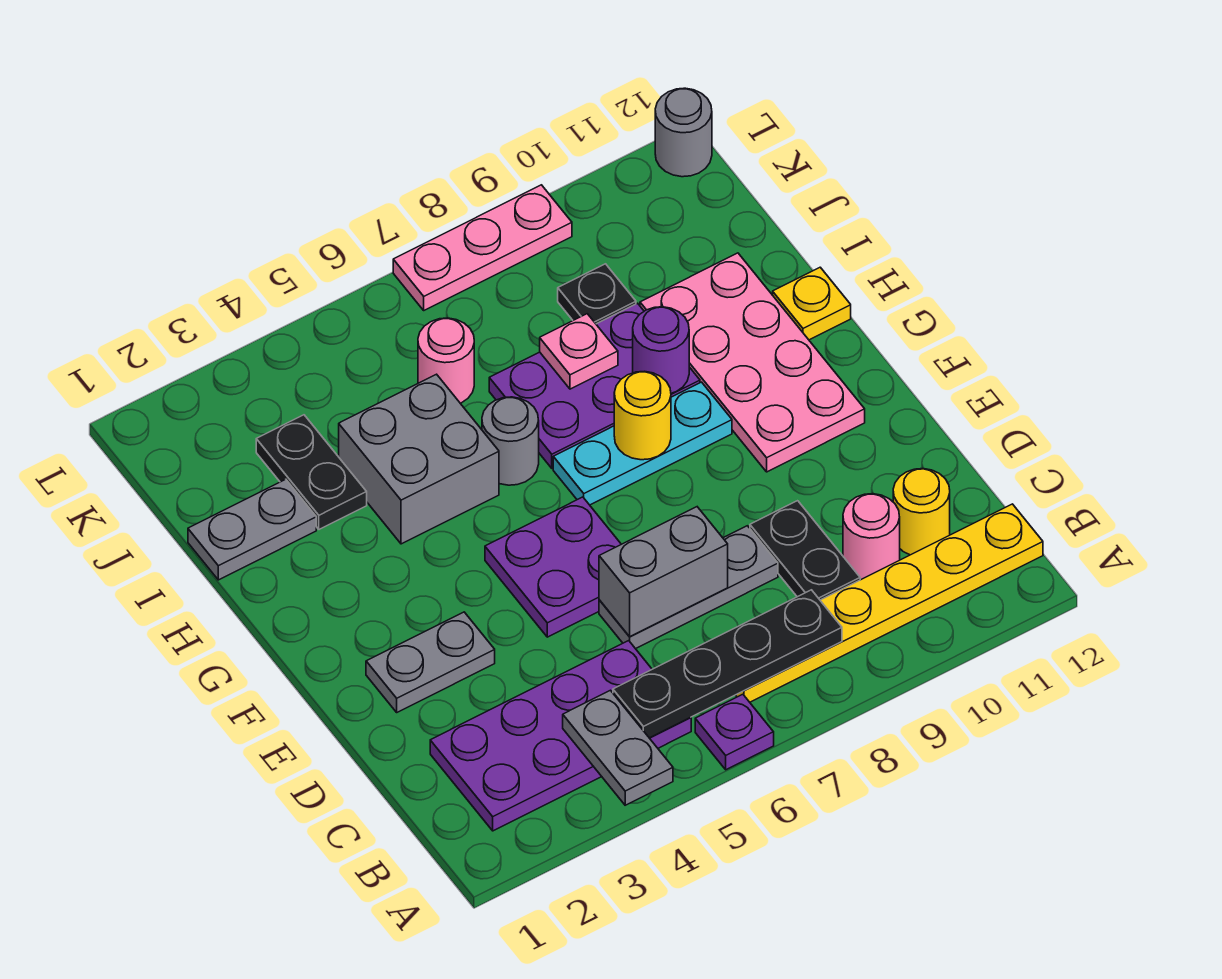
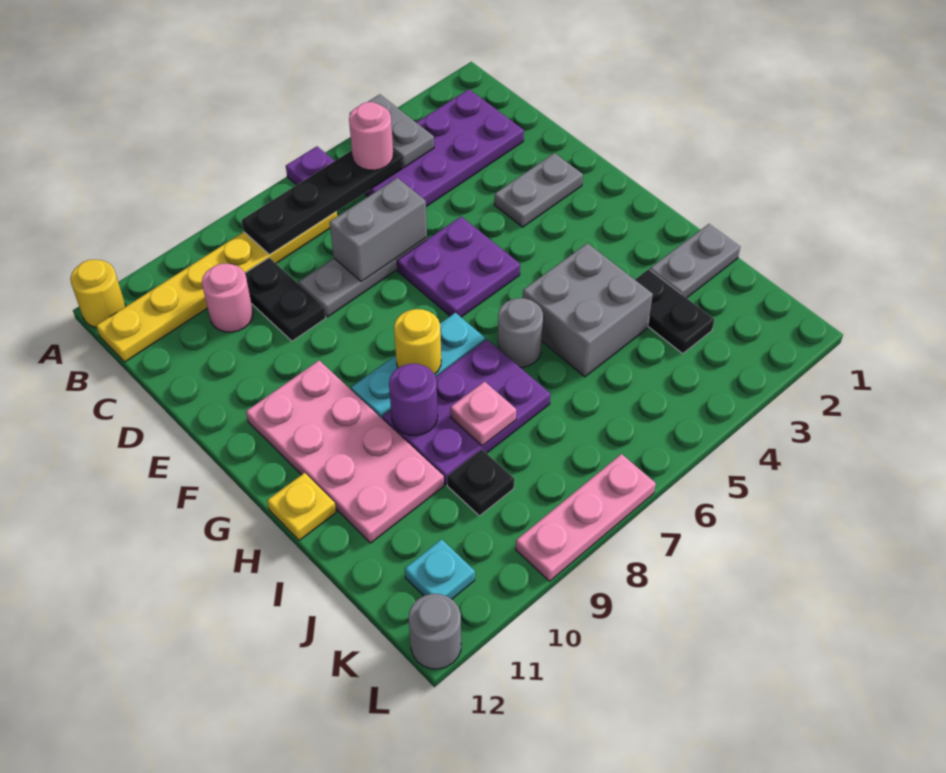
yellow round brick C11 level 1 -> yellow round brick A12 level 1
pink round brick J6 level 1 -> pink round brick B5 level 3
none -> cyan plate K11 level 1

